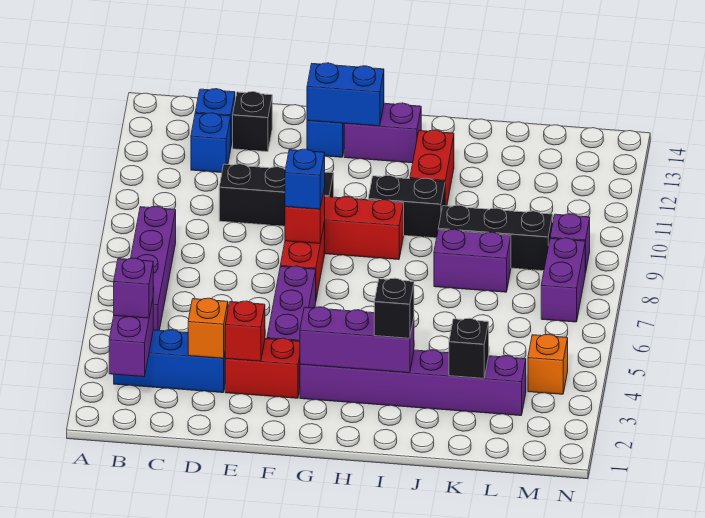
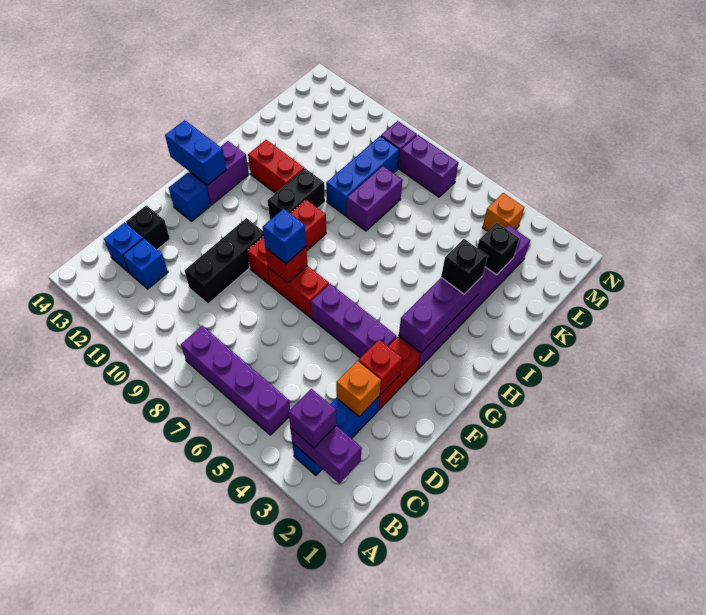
blue brick F13:G13 level 2 -> blue brick G13:G14 level 2
black brick J9:L9 level 1 -> blue brick J9:L9 level 1

